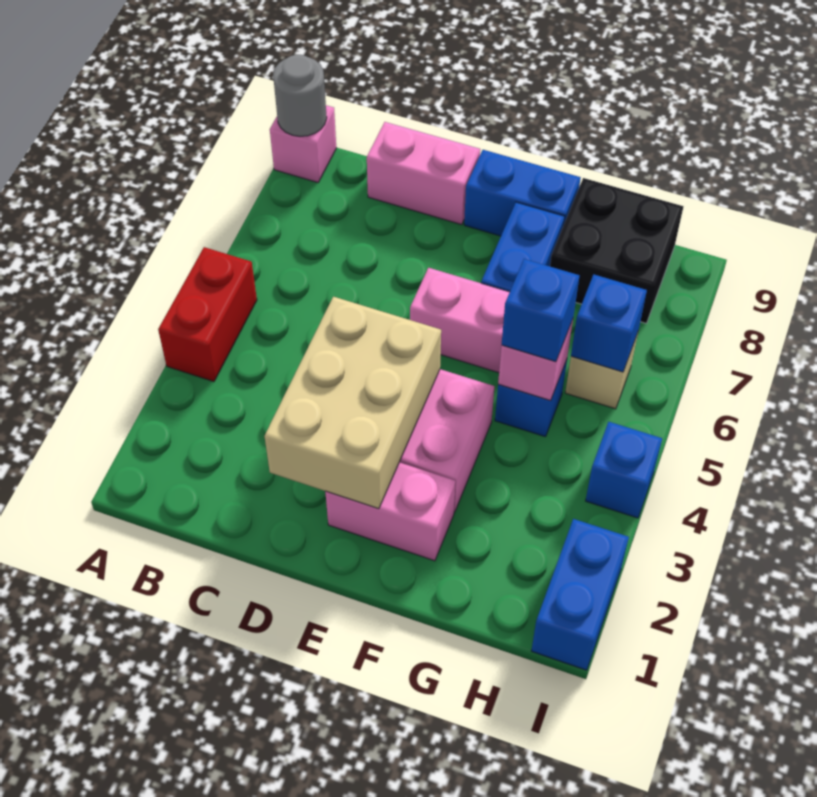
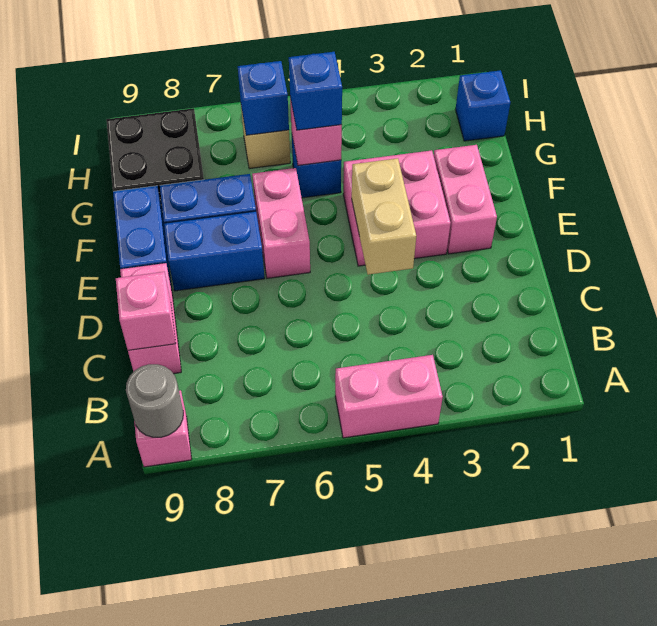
red brick A4:A5 level 1 -> pink brick A4:A5 level 1
none -> pink brick C9 level 2
tan brick D2:E4 level 2 -> tan brick D4:E4 level 2
blue brick I1:I2 level 1 -> blue brick E7:E8 level 1
blue brick I4 level 1 -> blue brick H1 level 1

